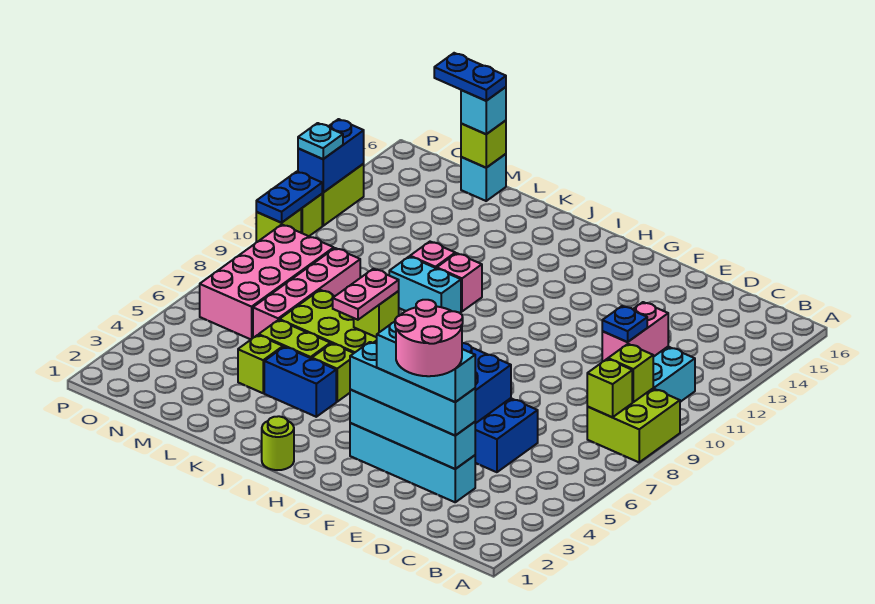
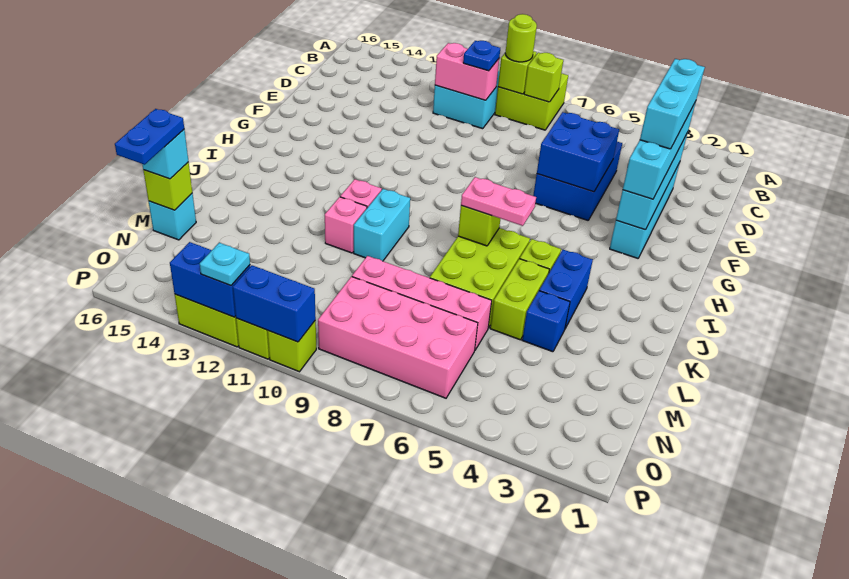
pink round brick D2:E3 level 5 -> none
lime round brick I1 level 1 -> lime round brick B9 level 3
lime brick L4 level 1 -> blue brick L4 level 1
blue plate P10:P11 level 2 -> blue brick P10:P11 level 2

